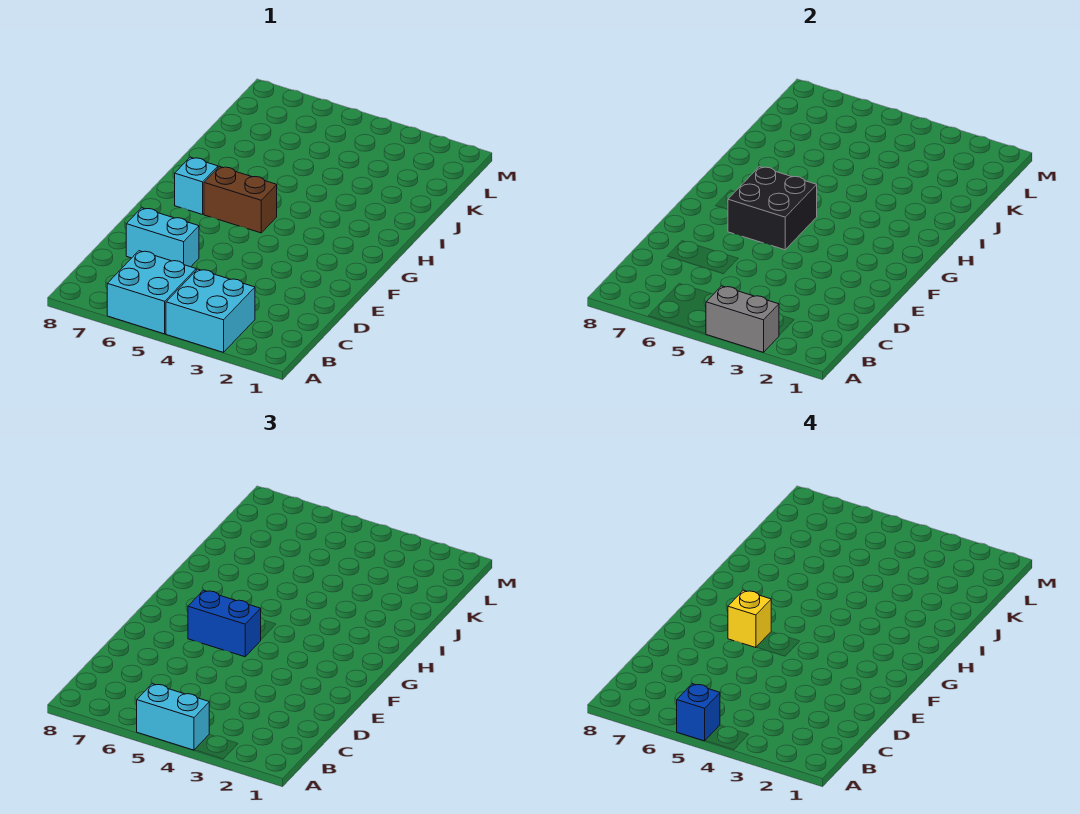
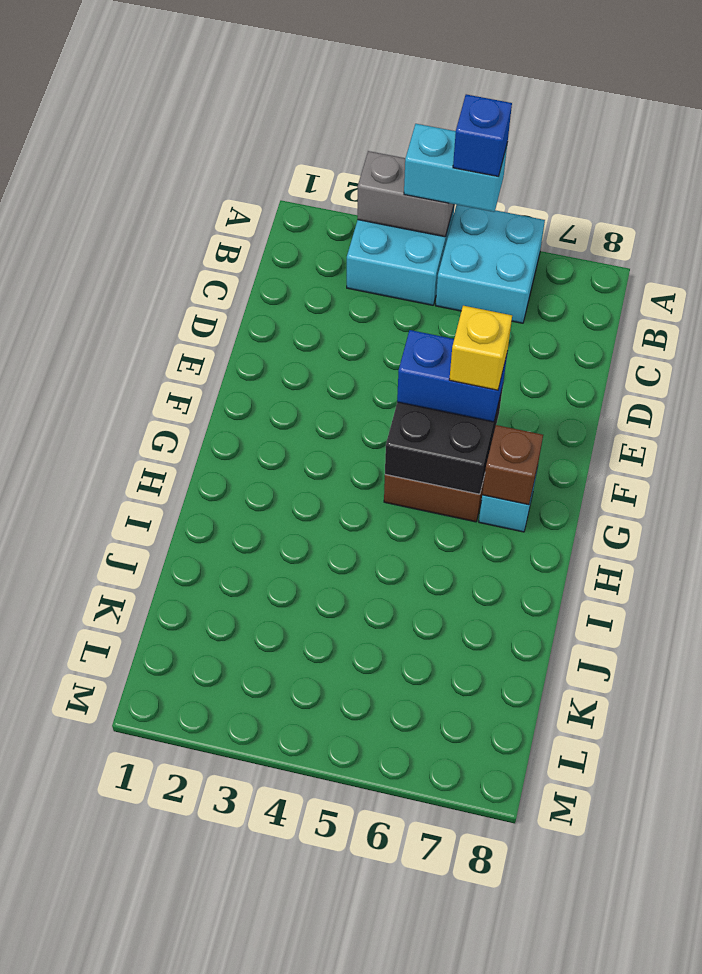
cyan brick D6:D7 level 1 -> none
none -> brown brick G7 level 2

